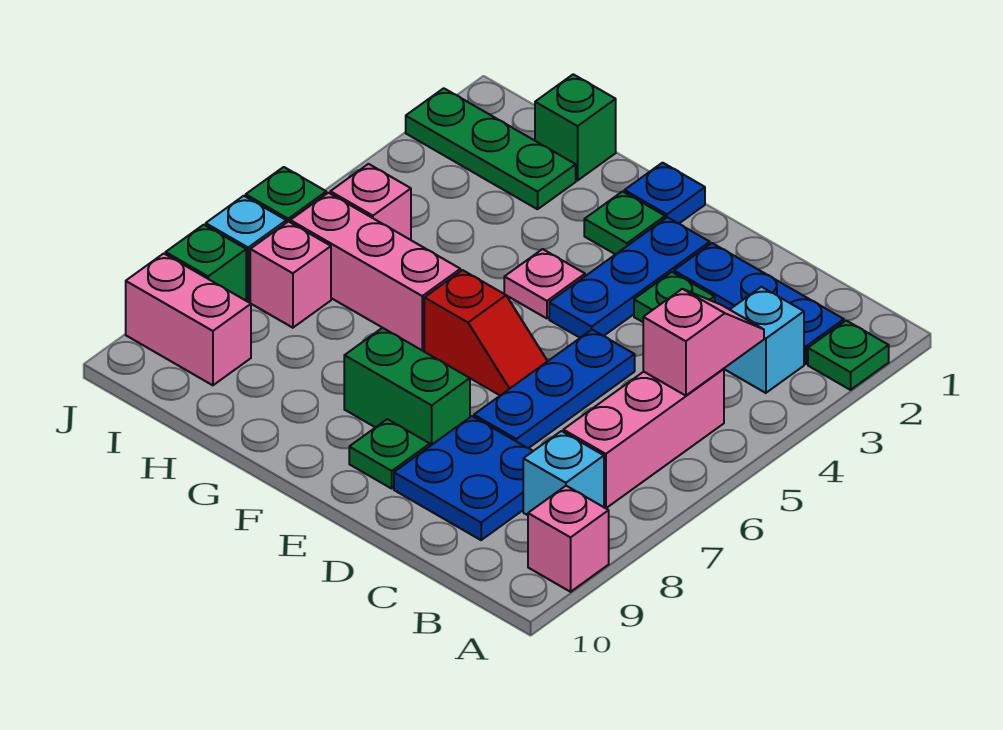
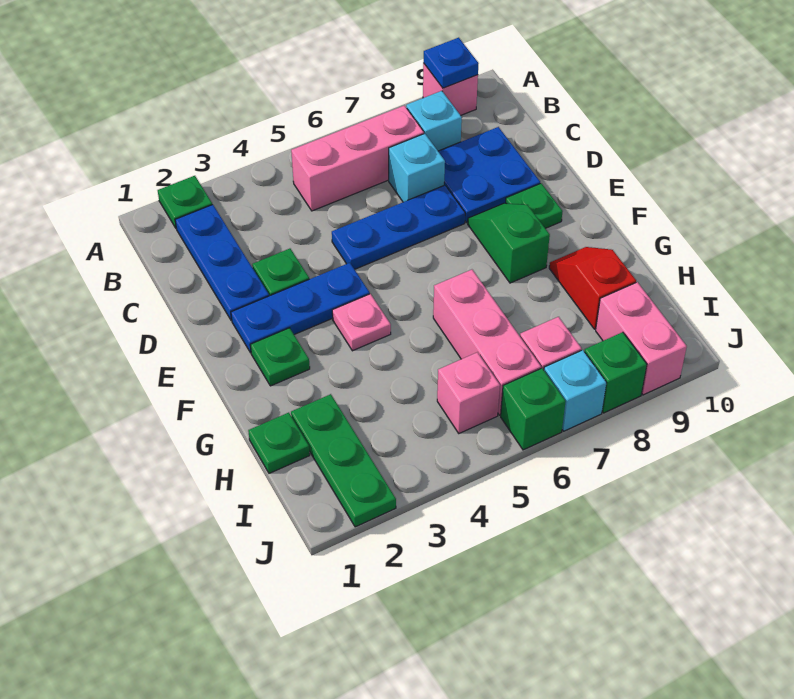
cyan brick B3 level 1 -> cyan brick C7 level 1
pink slope B4:B5 level 2 top 5 -> none
red slope E6:F6 level 1 top F -> red slope G9:H9 level 1 top H
green brick E8:F8 level 1 -> green slope E8:F8 level 1 top F
blue plate F1 level 1 -> blue plate A9 level 2
green brick H1 level 1 -> green plate H1 level 1

